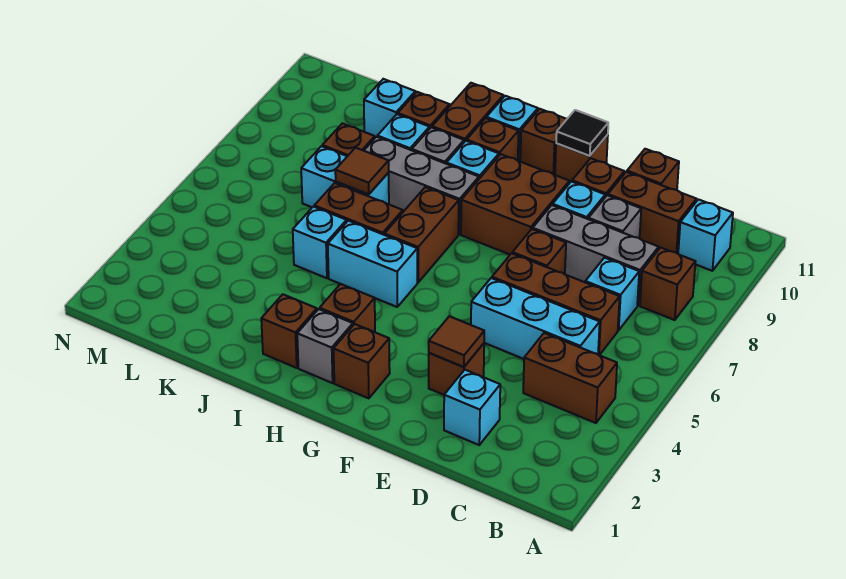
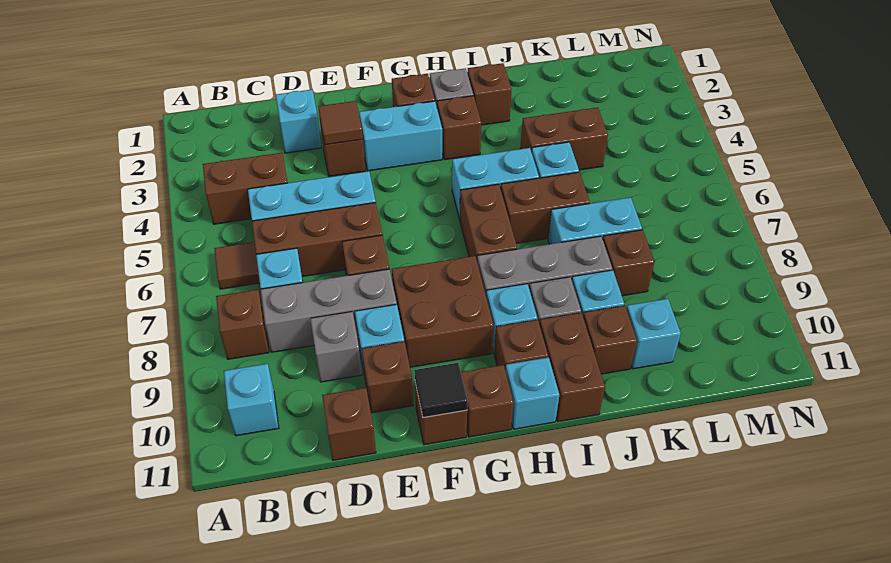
brown brick C10:D10 level 1 -> brown brick J4:K4 level 1
none -> cyan brick F3:G3 level 1
brown tile J7 level 2 -> brown tile B6 level 1

